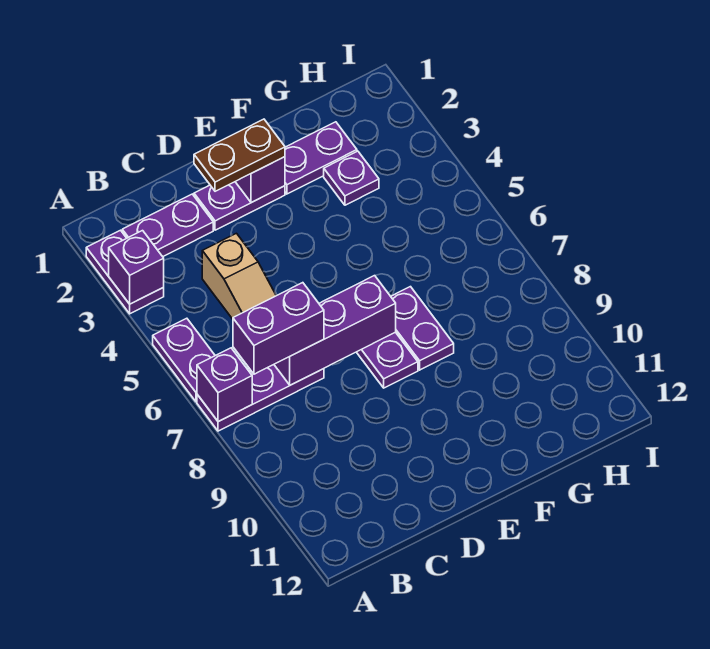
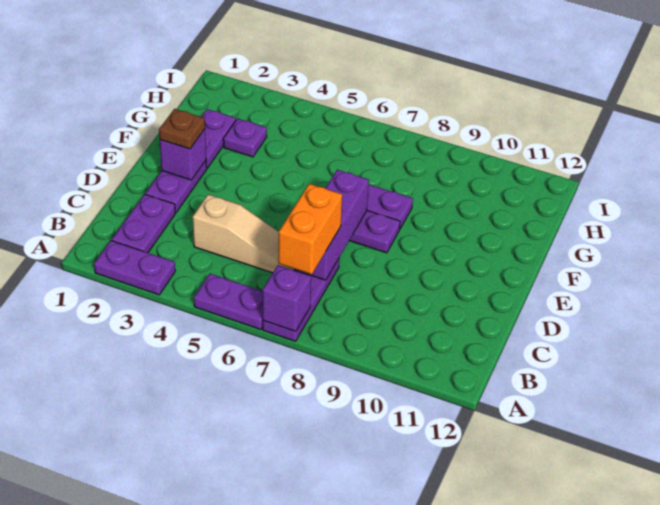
purple brick A3 level 2 -> none
purple brick B7:C7 level 3 -> orange brick B7:C7 level 3
brown plate D2:E2 level 3 -> brown plate E2 level 3

